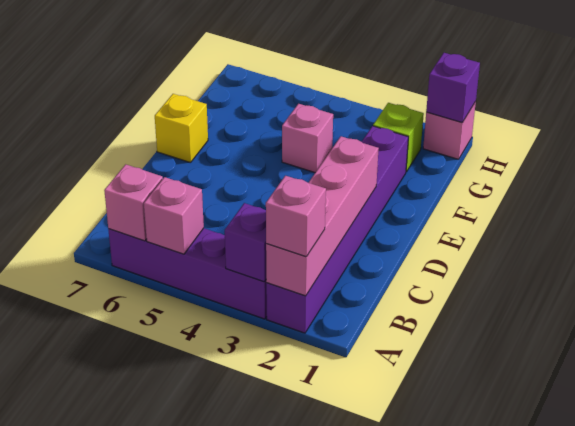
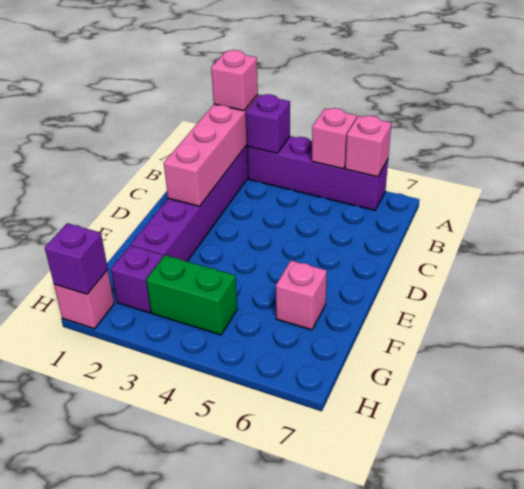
yellow brick E7 level 1 -> none
pink brick F4 level 1 -> pink brick F6 level 1
lime brick G2 level 1 -> purple brick G2 level 1
none -> green brick G3:G4 level 1

